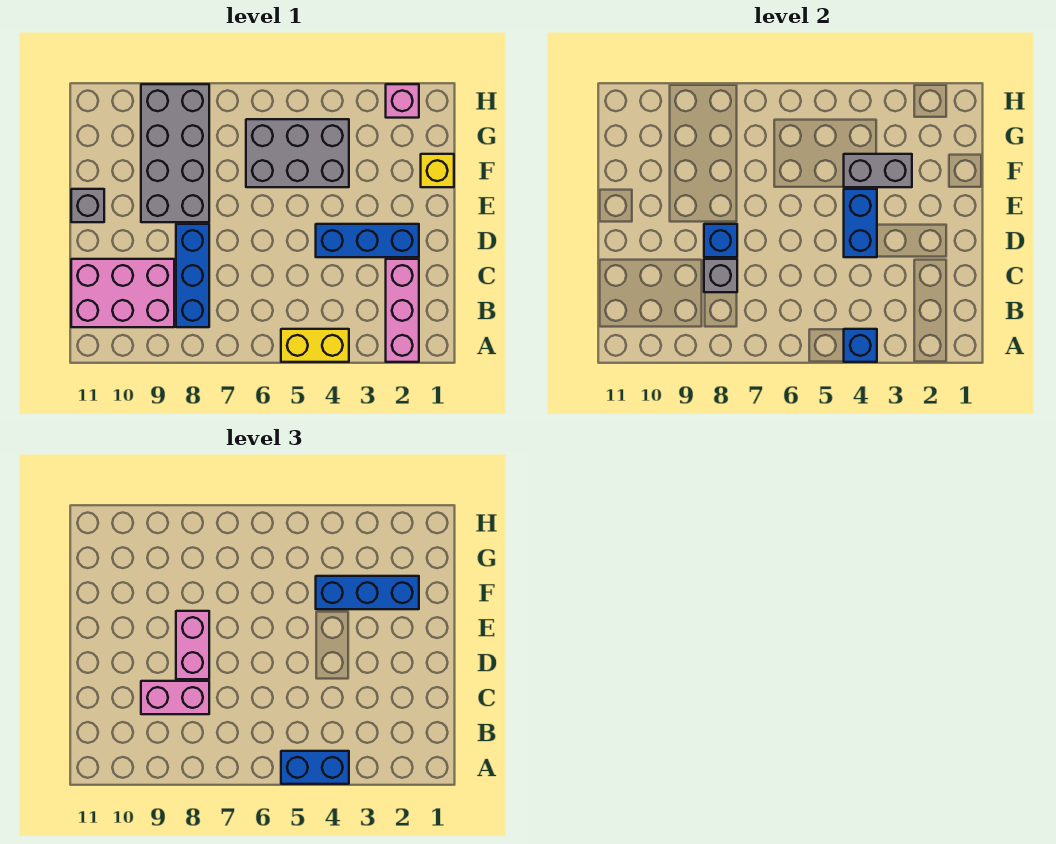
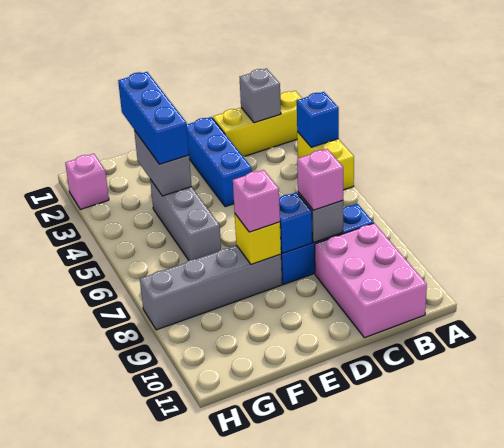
pink brick A2:C2 level 1 -> yellow brick A2:C2 level 1
blue brick A4:A5 level 3 -> none
pink brick C8:C9 level 3 -> pink brick C8 level 3
blue brick D4:E4 level 2 -> none
pink brick D8:E8 level 3 -> pink brick E8 level 3
grey brick E8:H9 level 1 -> grey brick E8:H8 level 1
grey brick E11 level 1 -> grey brick B2 level 2
yellow brick F1 level 1 -> yellow brick E8 level 2
grey brick F4:G6 level 1 -> grey brick F4:F6 level 1

